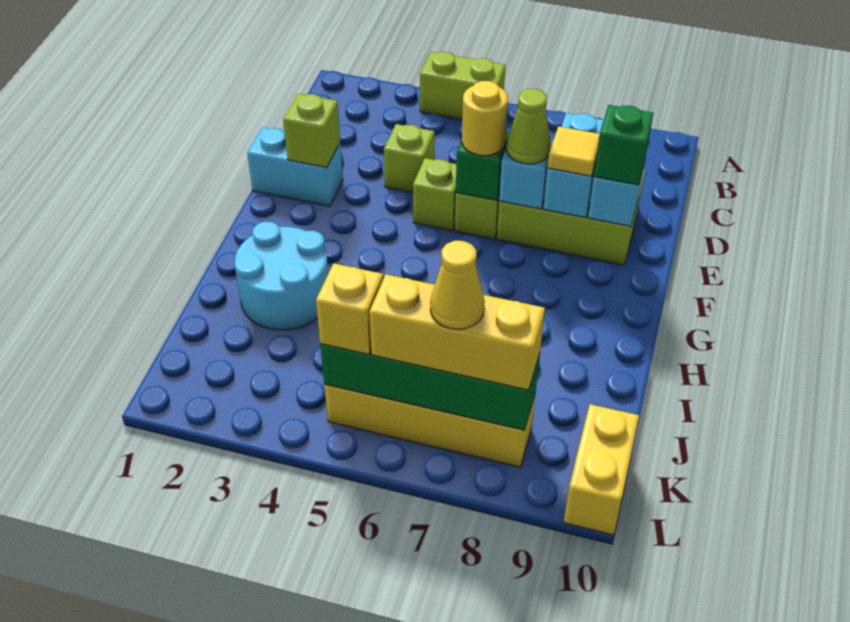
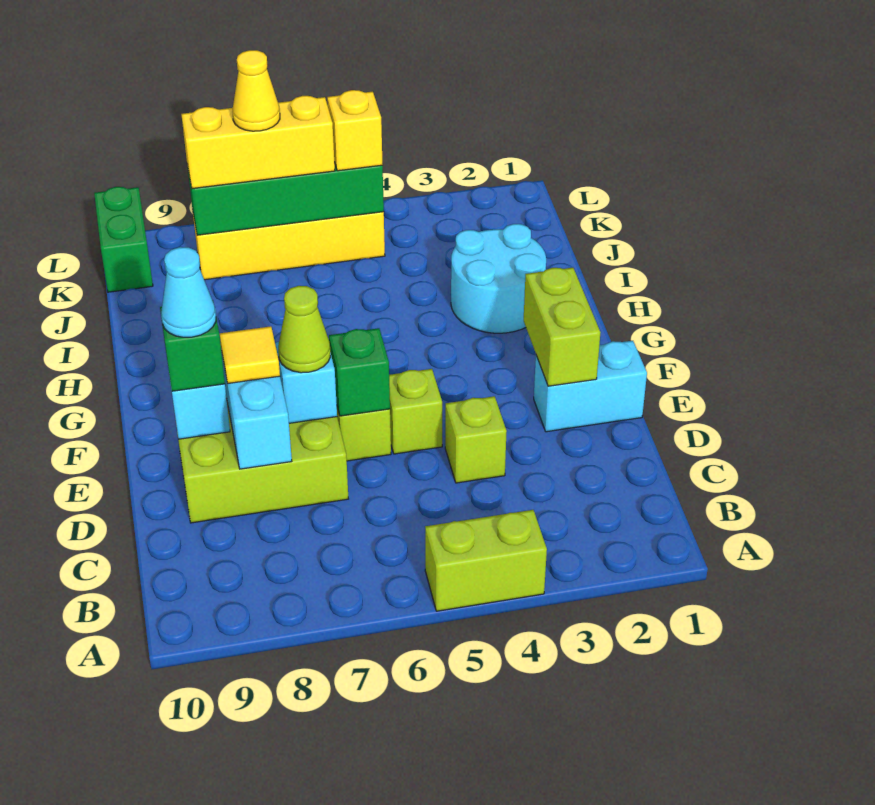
lime brick E2 level 2 -> lime brick E2:F2 level 2
yellow round brick E6 level 3 -> none
none -> cyan cone E9 level 4
yellow brick K10:L10 level 1 -> green brick K10:L10 level 1

